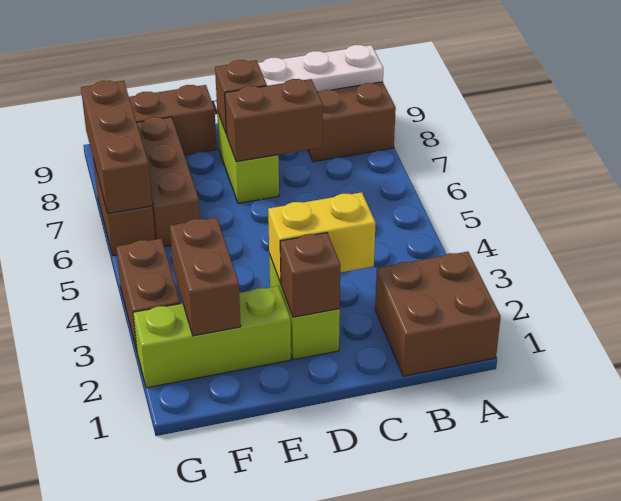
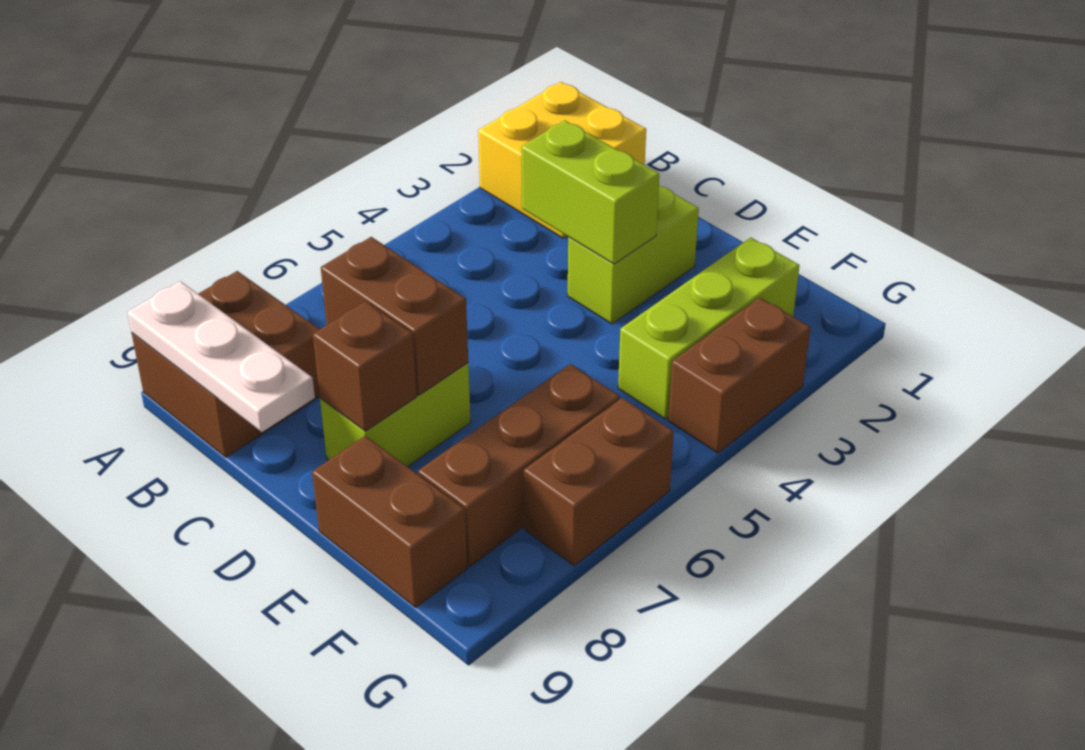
brown brick A1:B2 level 1 -> yellow brick A1:B2 level 1
yellow brick C3:D3 level 2 -> lime brick C3:D3 level 2
brown brick D2 level 2 -> none
lime brick E2:G2 level 1 -> lime brick F2:F4 level 1
brown brick F2:F3 level 2 -> none
brown brick G6:G8 level 2 -> none

